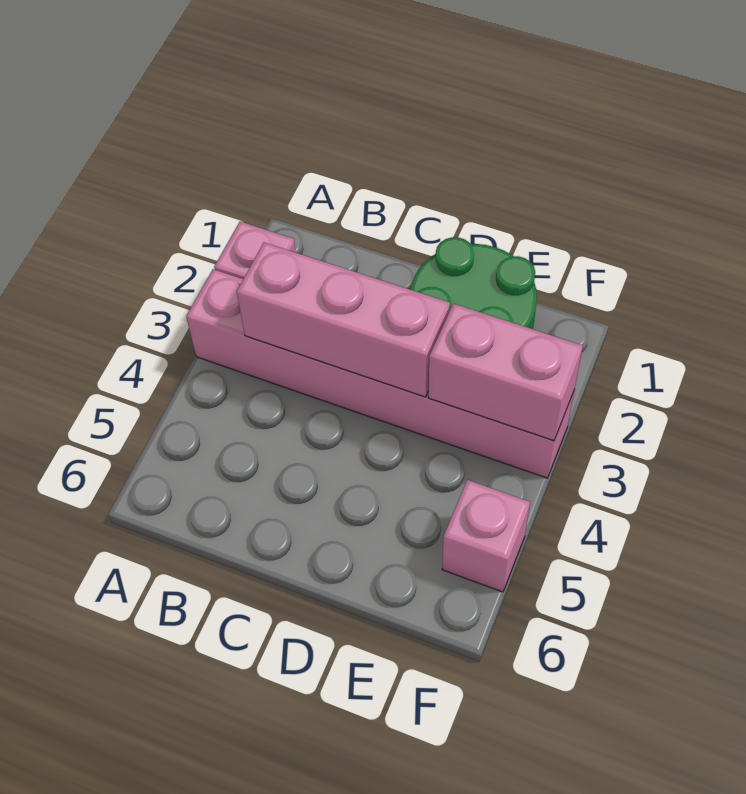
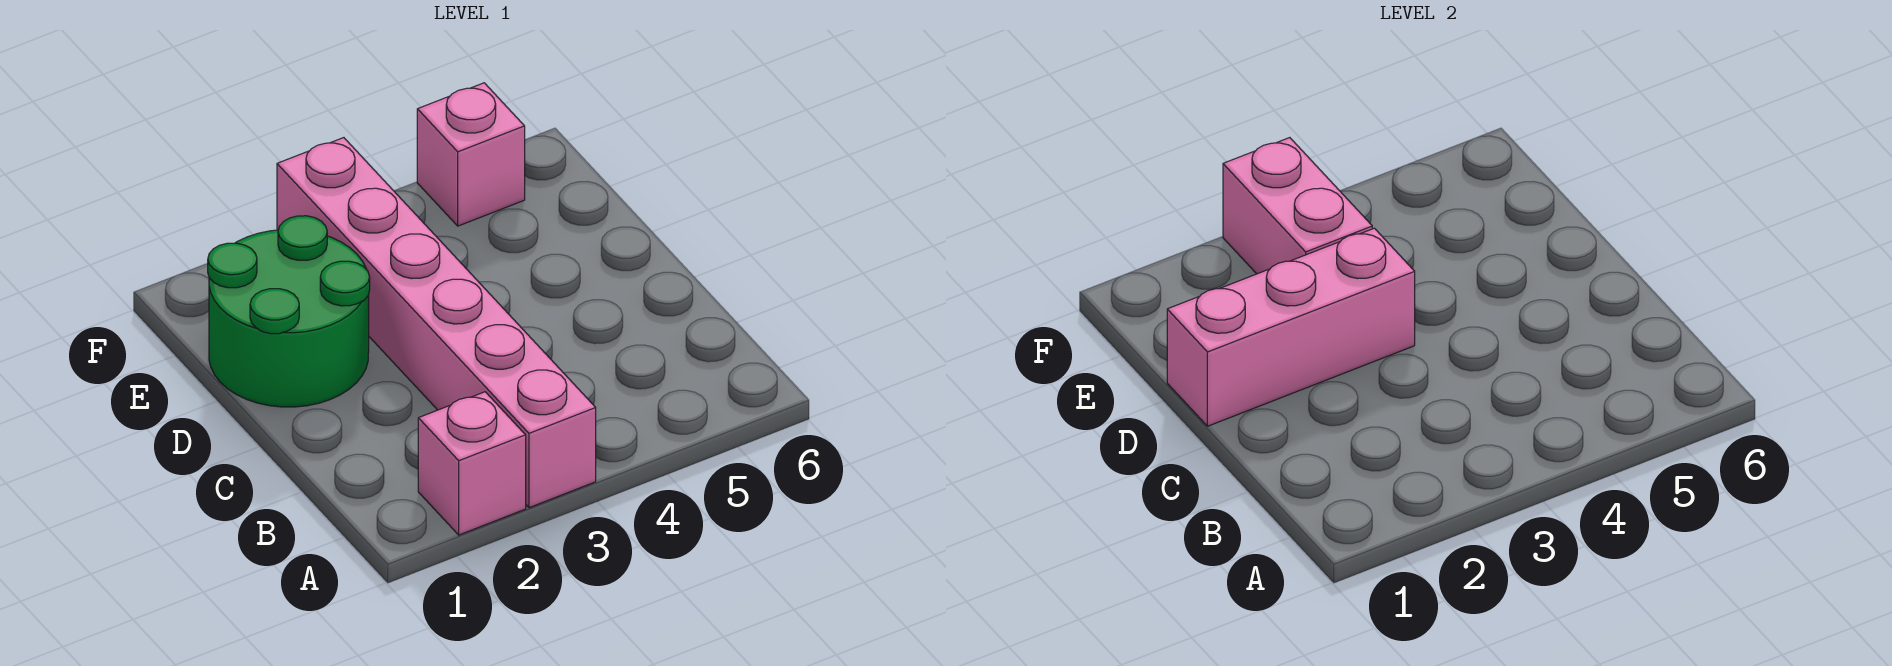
pink brick B3:D3 level 2 -> pink brick D1:D3 level 2

